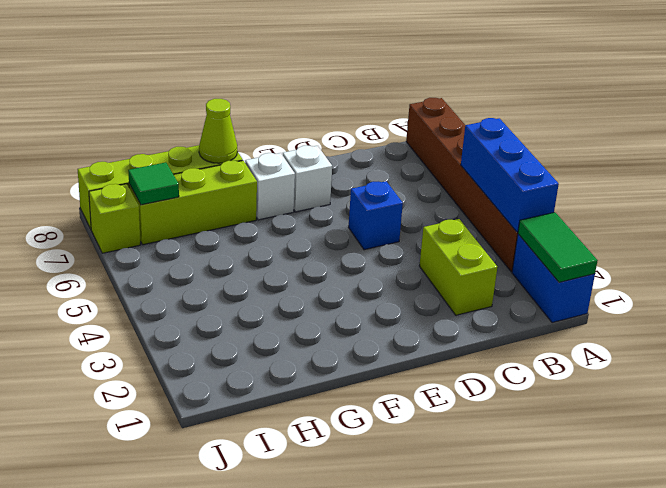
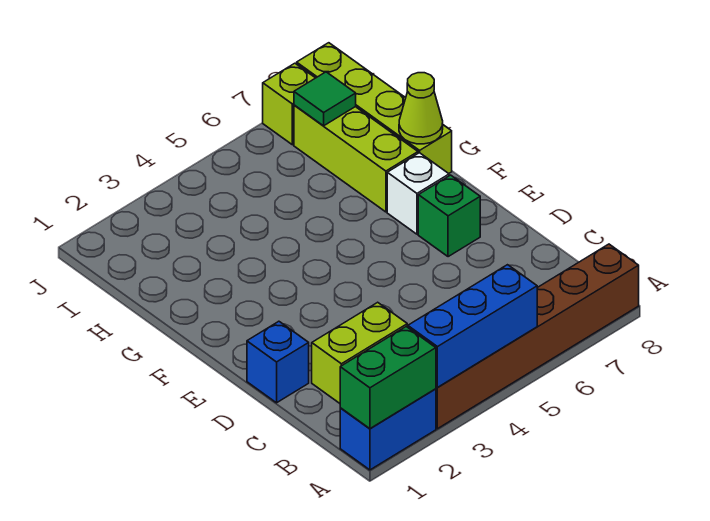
green tile A1:A2 level 2 -> green brick A1:A2 level 2
blue brick D5 level 1 -> blue brick D1 level 1
white brick E7 level 1 -> green brick E7 level 1

